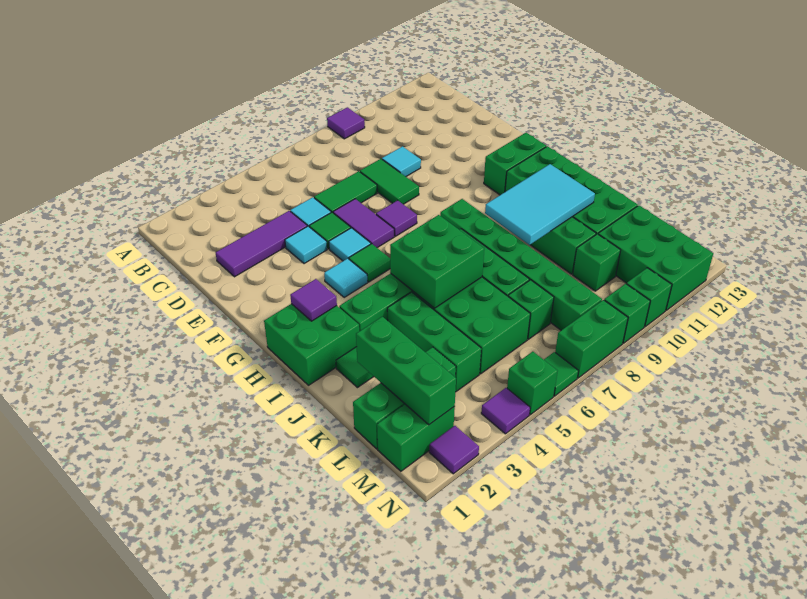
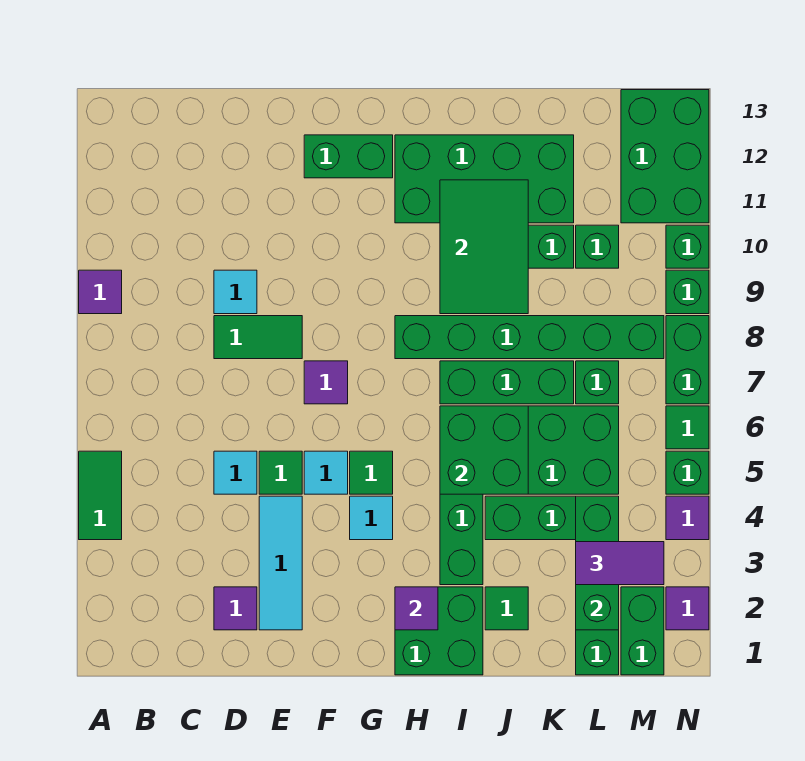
purple tile D2:D4 level 1 -> purple tile D2 level 1
green tile D6:D7 level 1 -> green tile A4:A5 level 1
cyan tile E4 level 1 -> cyan tile E2:E4 level 1
purple tile E6:F6 level 1 -> purple tile L3:M3 level 3
green brick G11:G12 level 1 -> green brick F12:G12 level 1
cyan tile I9:J11 level 2 -> green tile I9:J11 level 2
green brick K2:M2 level 2 -> green brick L2:L4 level 2
green brick L11:N12 level 1 -> green brick M11:N13 level 1

